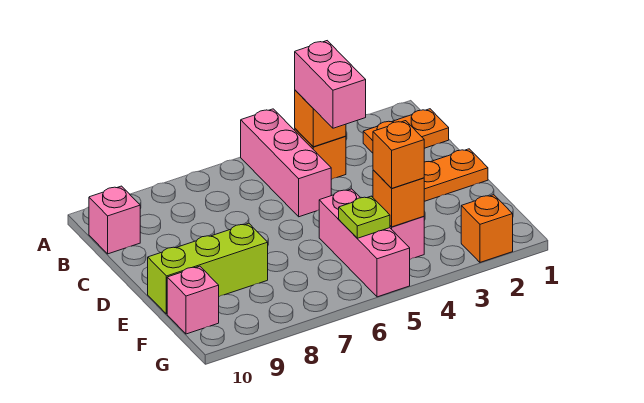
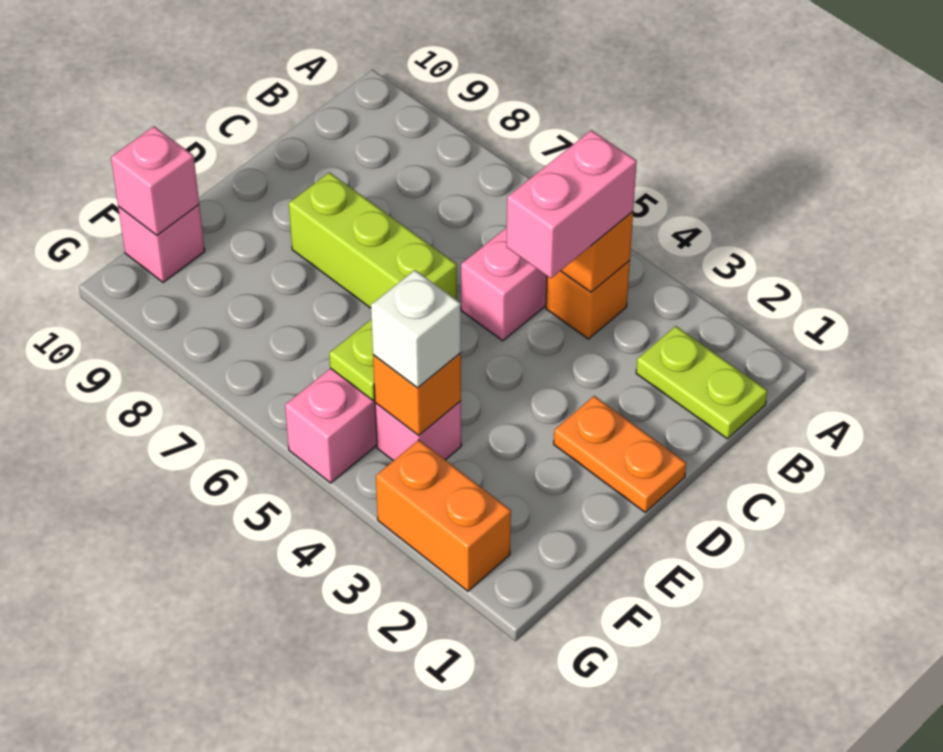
orange plate B1:B2 level 1 -> lime plate B1:B2 level 1
pink brick B10 level 1 -> pink brick F10 level 2
lime brick E8:E10 level 1 -> lime brick D6:D8 level 1
orange brick F4 level 3 -> white brick F4 level 3
orange brick G2 level 1 -> orange brick G2:G3 level 1

